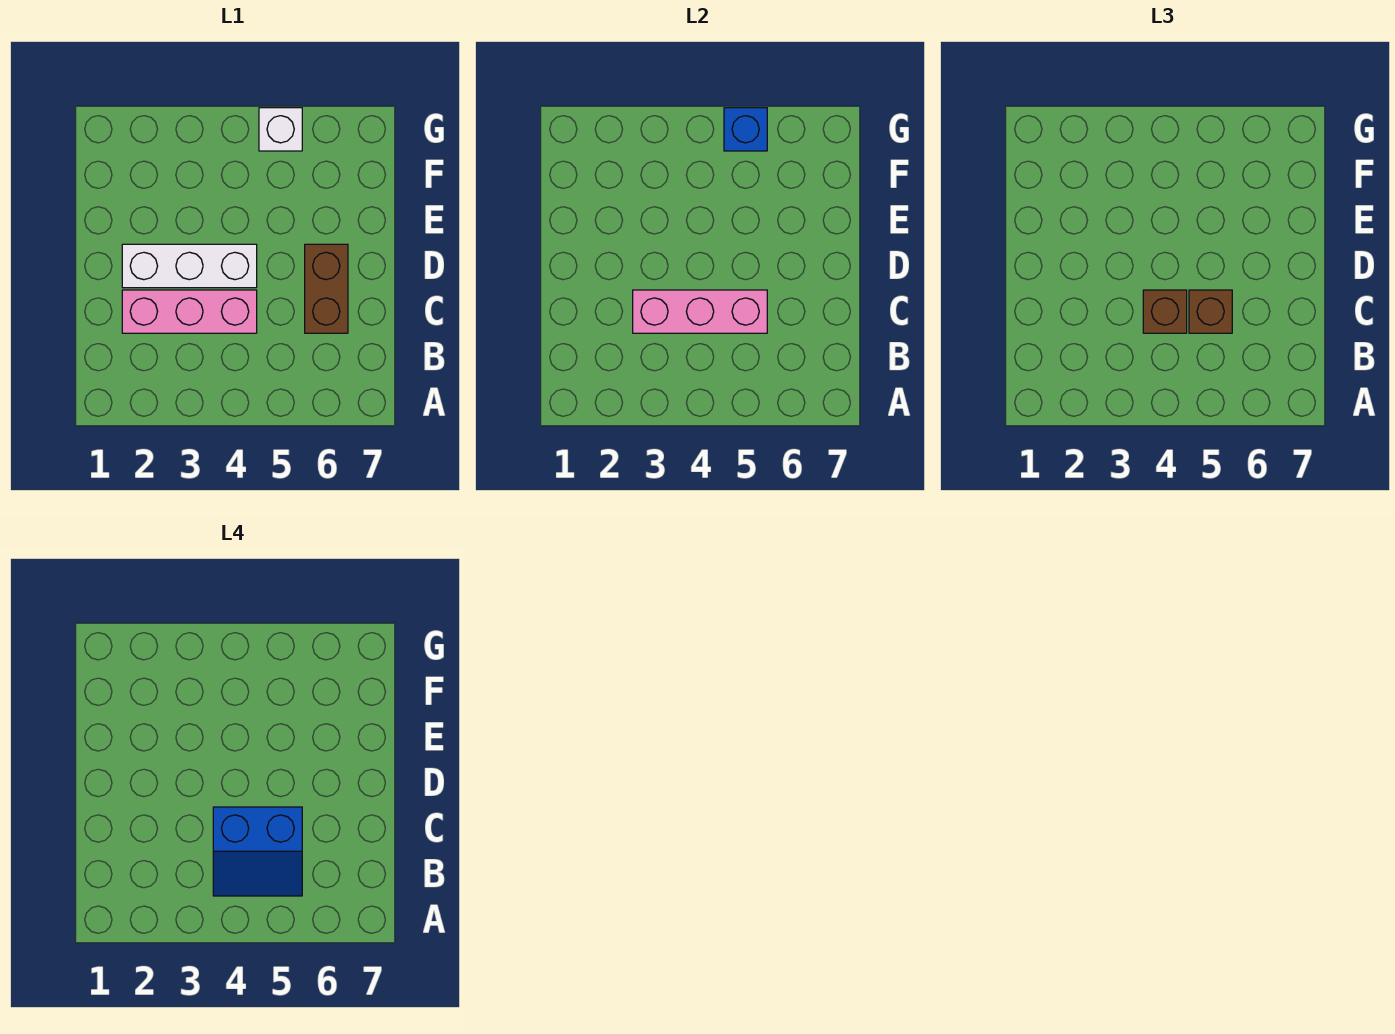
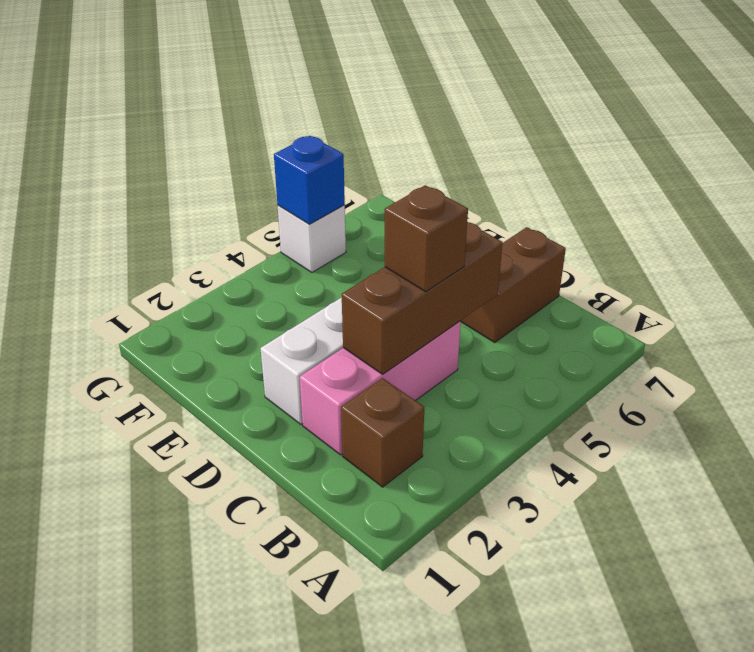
blue slope B4:C5 level 4 top C -> none
pink brick C3:C5 level 2 -> brown brick C3:C5 level 2
brown brick C5 level 3 -> brown brick B2 level 1
brown brick C6:D6 level 1 -> brown brick C6:C7 level 1

